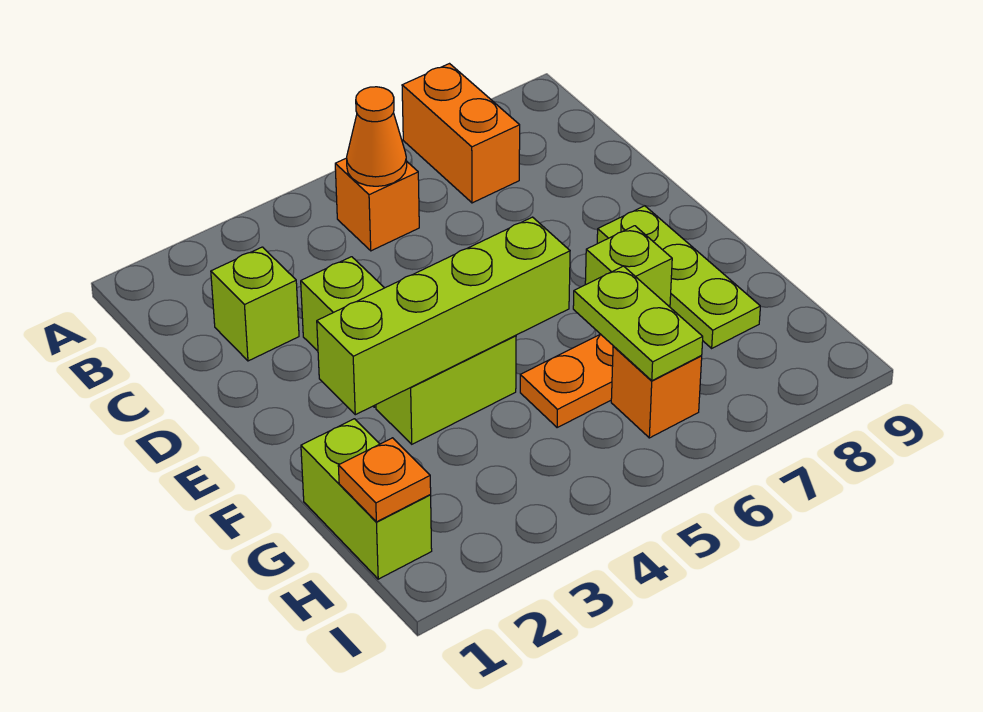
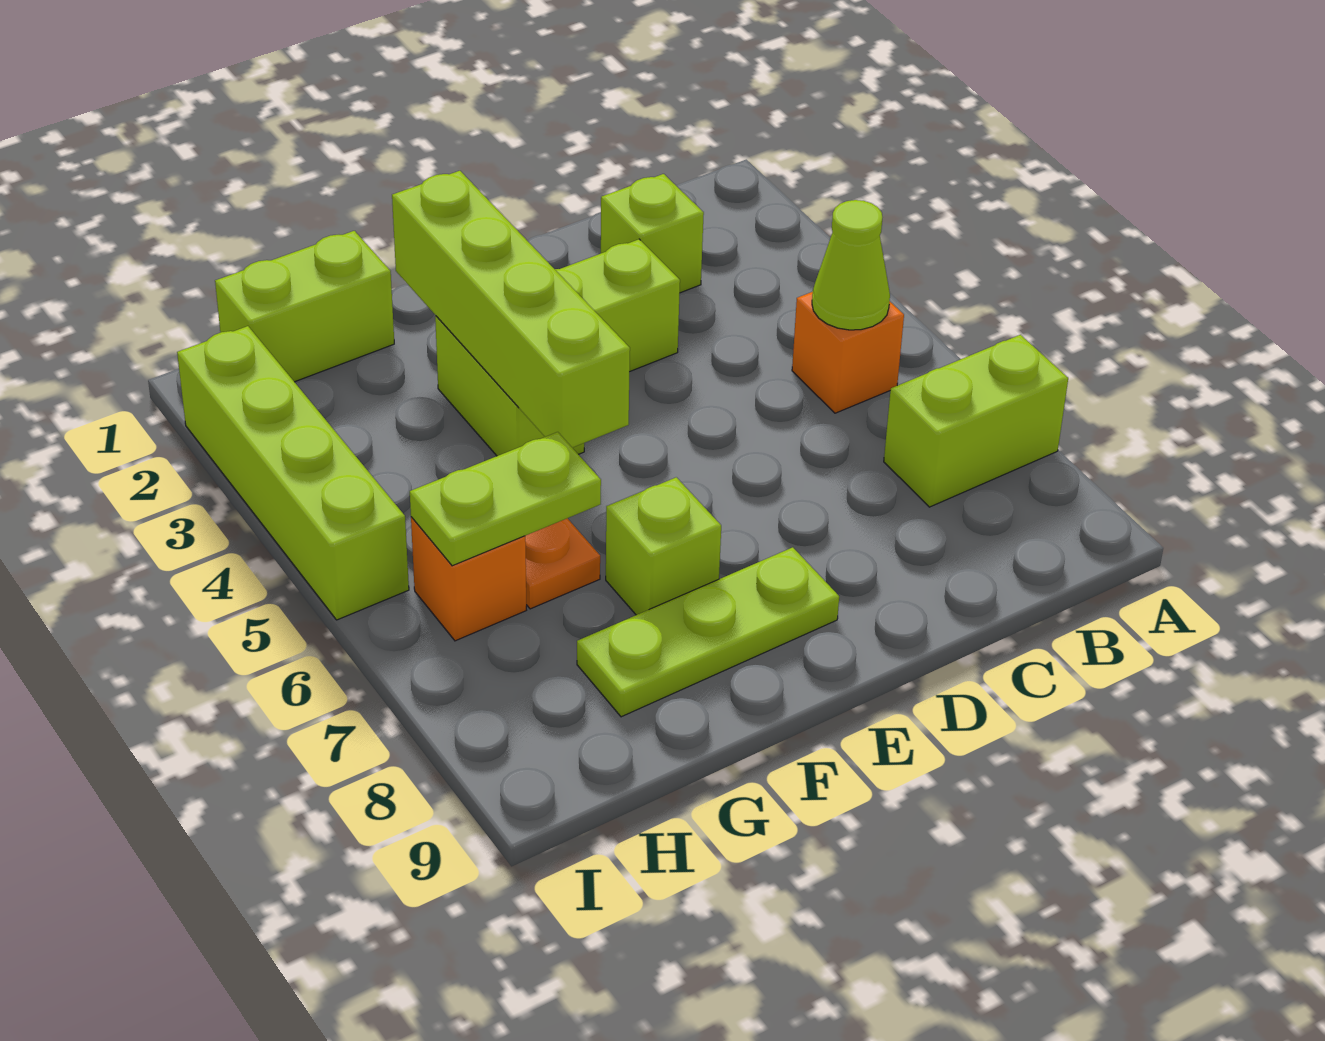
orange brick A7:B7 level 1 -> lime brick A7:B7 level 1
orange cone B5 level 2 -> lime cone B5 level 2
orange plate H1 level 2 -> none
none -> lime brick I2:I5 level 1

